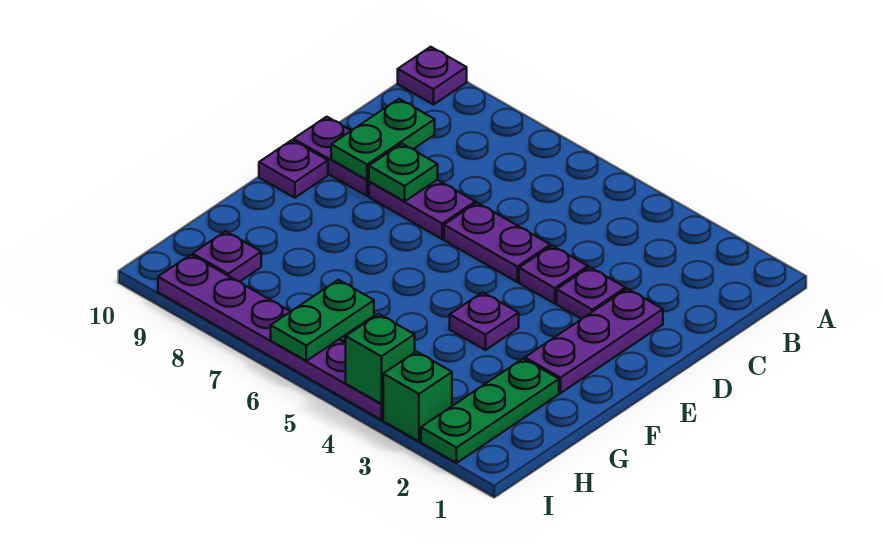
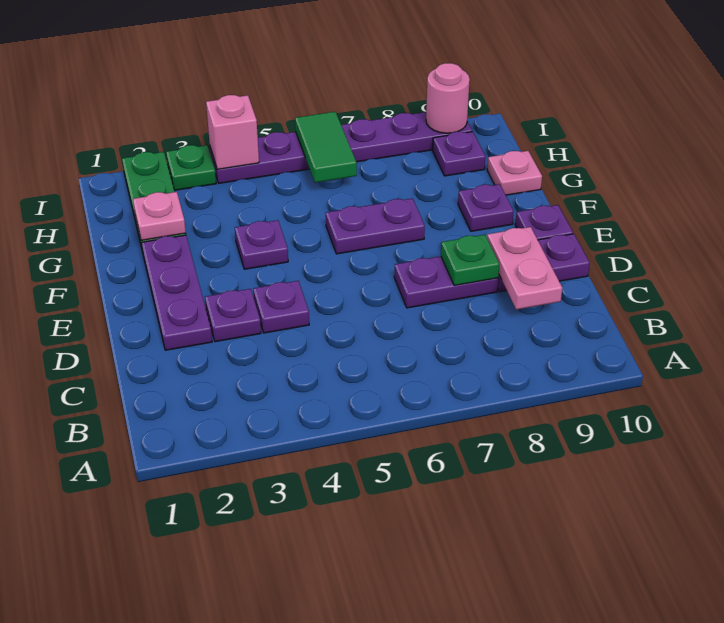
purple plate A10 level 1 -> purple plate F9 level 1
green plate C9:D9 level 2 -> pink plate C9:D9 level 2
purple plate D5:D6 level 1 -> purple plate F6:F7 level 1
none -> pink plate G2 level 2
none -> pink plate G10 level 1
green plate H6:I6 level 2 -> green tile H6:I6 level 2
green brick I3 level 1 -> green plate I3 level 1
green brick I4 level 2 -> pink brick I4 level 2
none -> pink round brick I9 level 2

